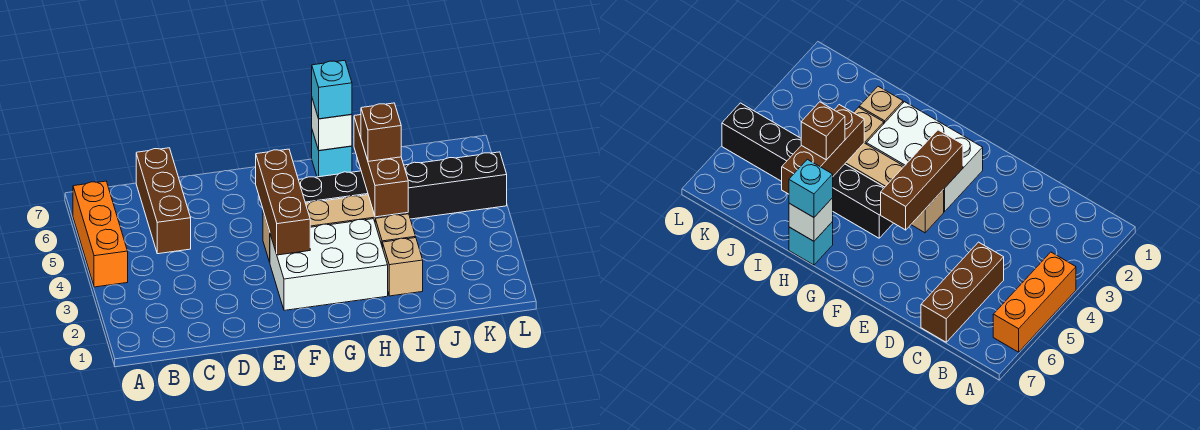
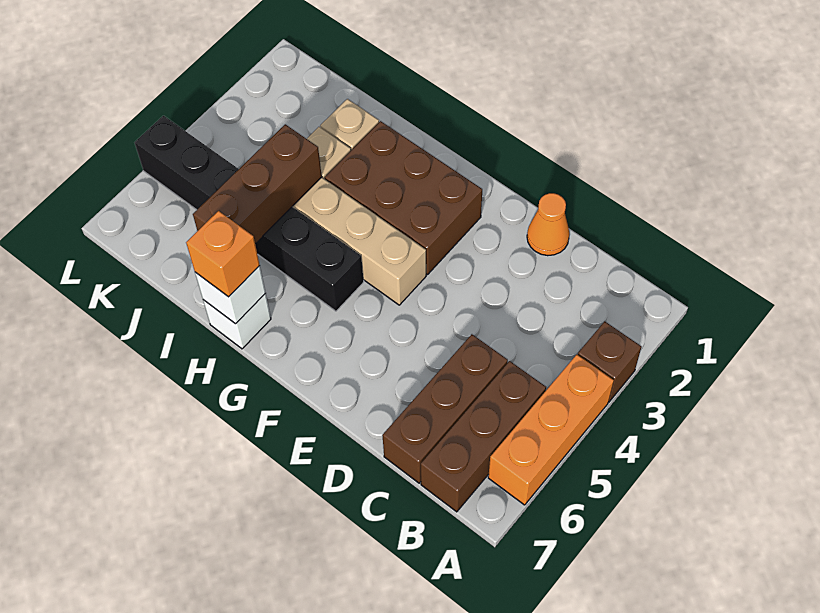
none -> orange cone D1 level 1
white brick F2:H3 level 1 -> brown brick F2:H3 level 1
brown brick F3:F5 level 2 -> brown brick B5:B7 level 1
cyan brick H7 level 1 -> white brick H7 level 1
cyan brick H7 level 3 -> orange brick H7 level 3
brown brick I5 level 3 -> brown brick A3 level 1

